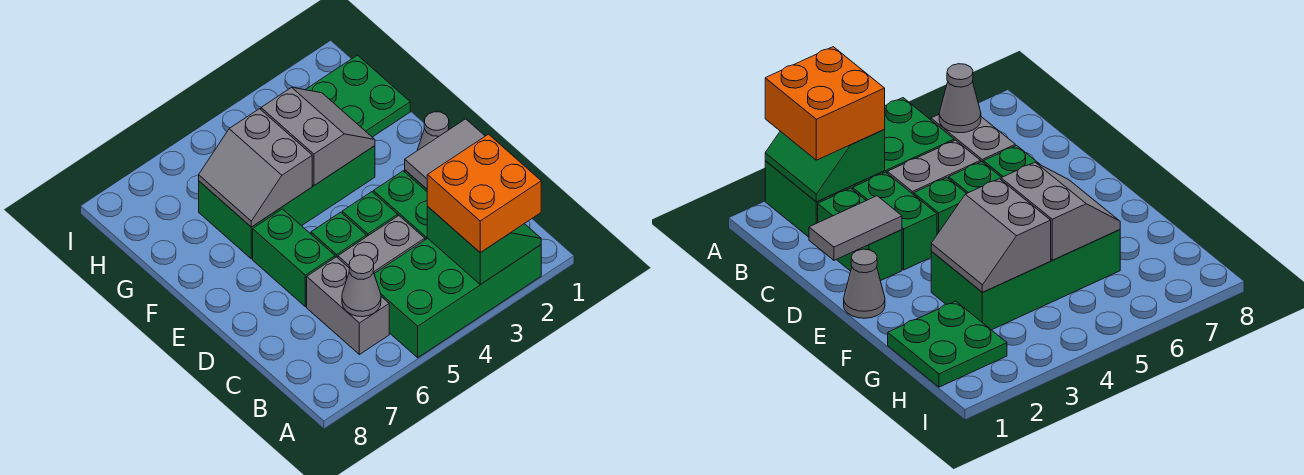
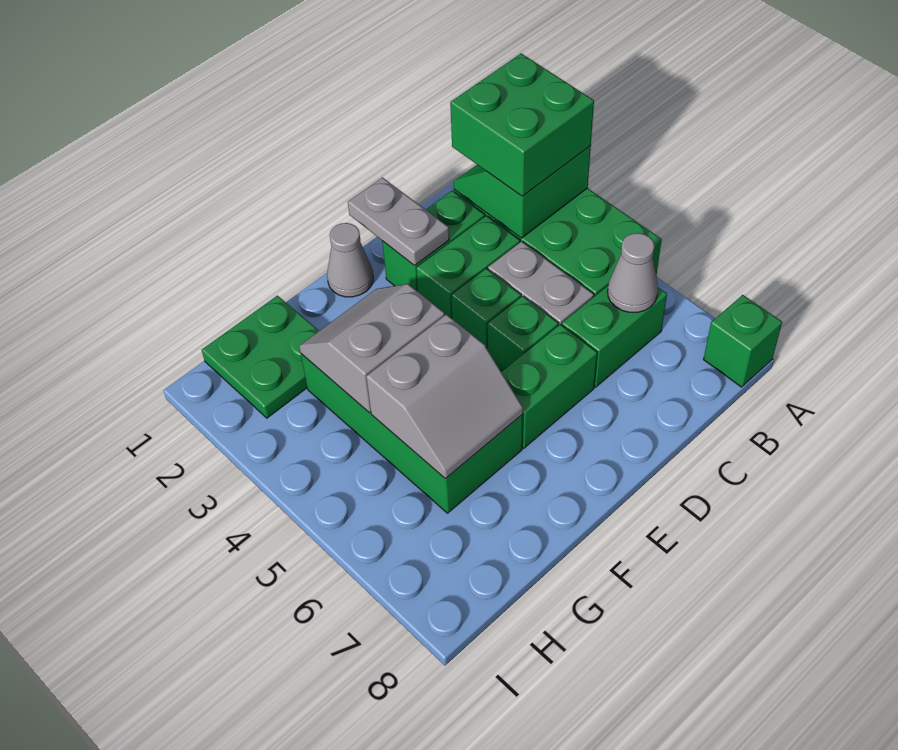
orange brick A2:B3 level 3 -> green brick A2:B3 level 3
none -> green brick A8 level 1
grey brick B6:C6 level 1 -> green brick B6:C6 level 1
grey tile D1:D2 level 2 -> grey plate D1:D2 level 2

